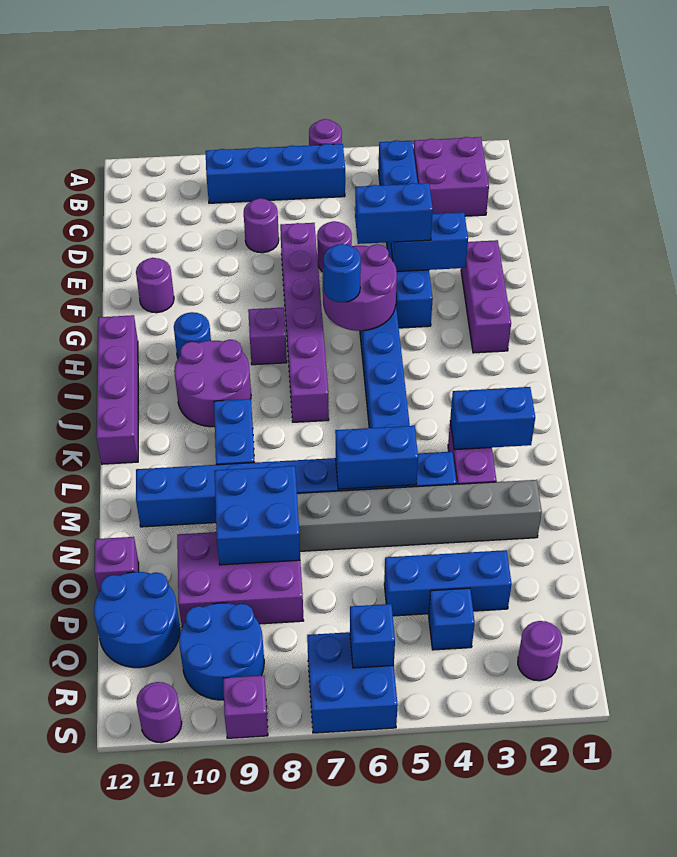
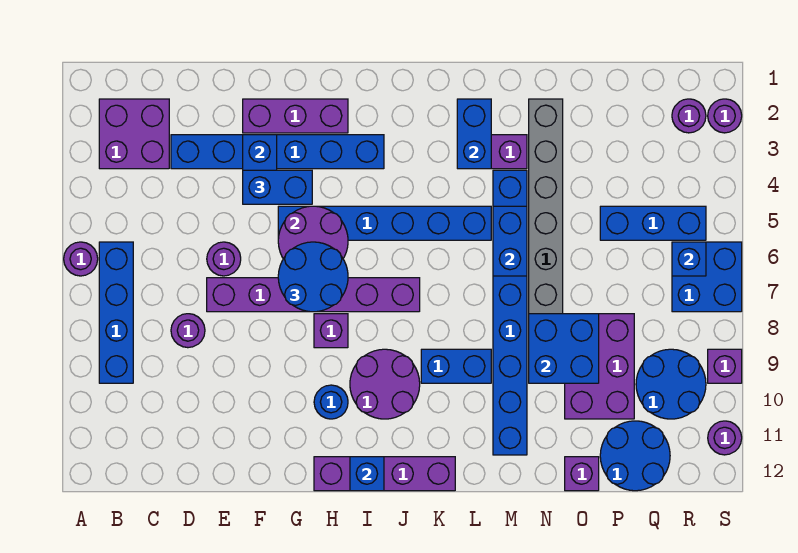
blue brick B4:G4 level 1 -> blue brick D3:I3 level 1
blue brick F4:F5 level 3 -> blue brick F4:G4 level 3
purple round brick F11 level 1 -> purple round brick S2 level 1
blue round brick H6 level 3 -> blue round brick G6:H7 level 3
blue brick P3:P5 level 1 -> blue brick P5:R5 level 1
blue brick Q4 level 1 -> blue brick I12 level 2

